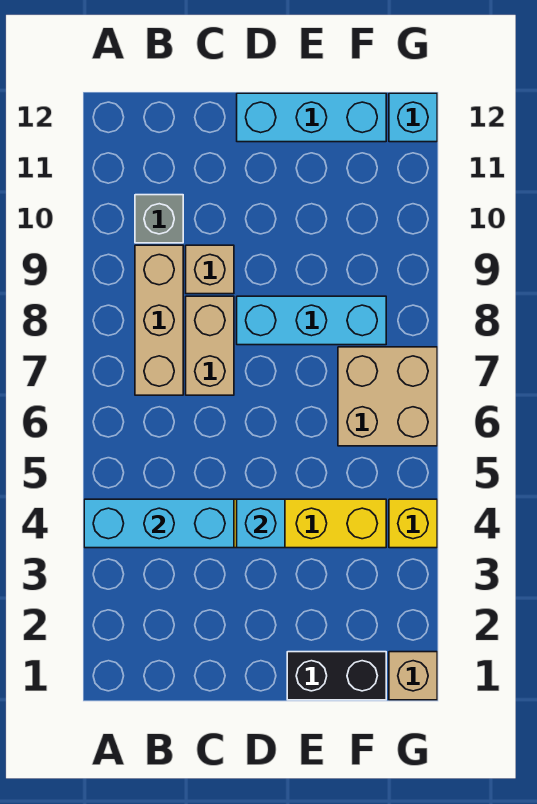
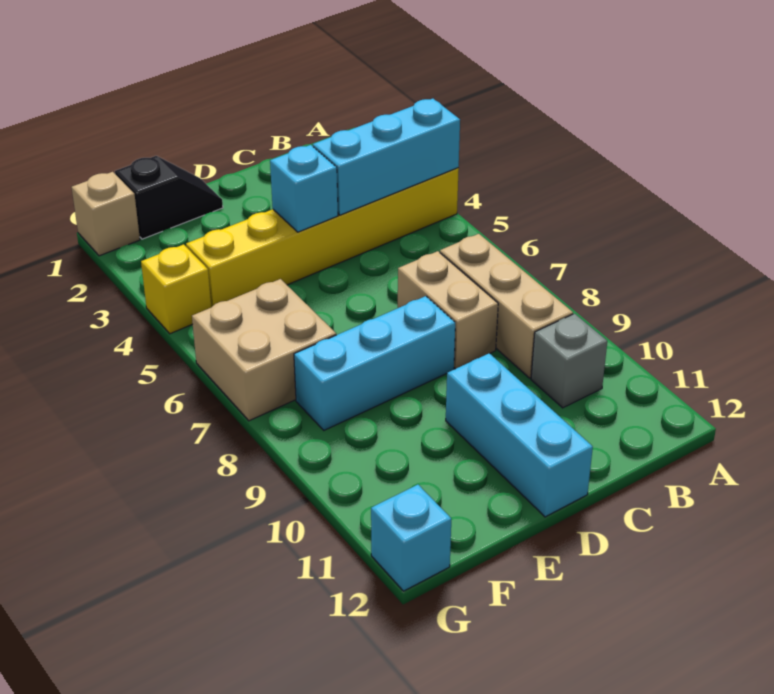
tan brick C9 level 1 -> none
cyan brick D12:F12 level 1 -> cyan brick D10:D12 level 1
black brick E1:F1 level 1 -> black slope E1:F1 level 1 top F

